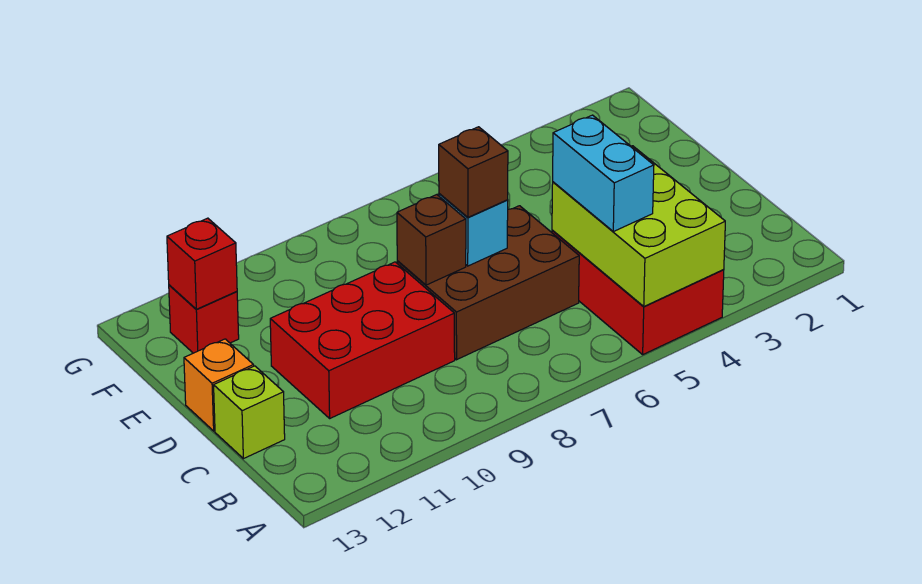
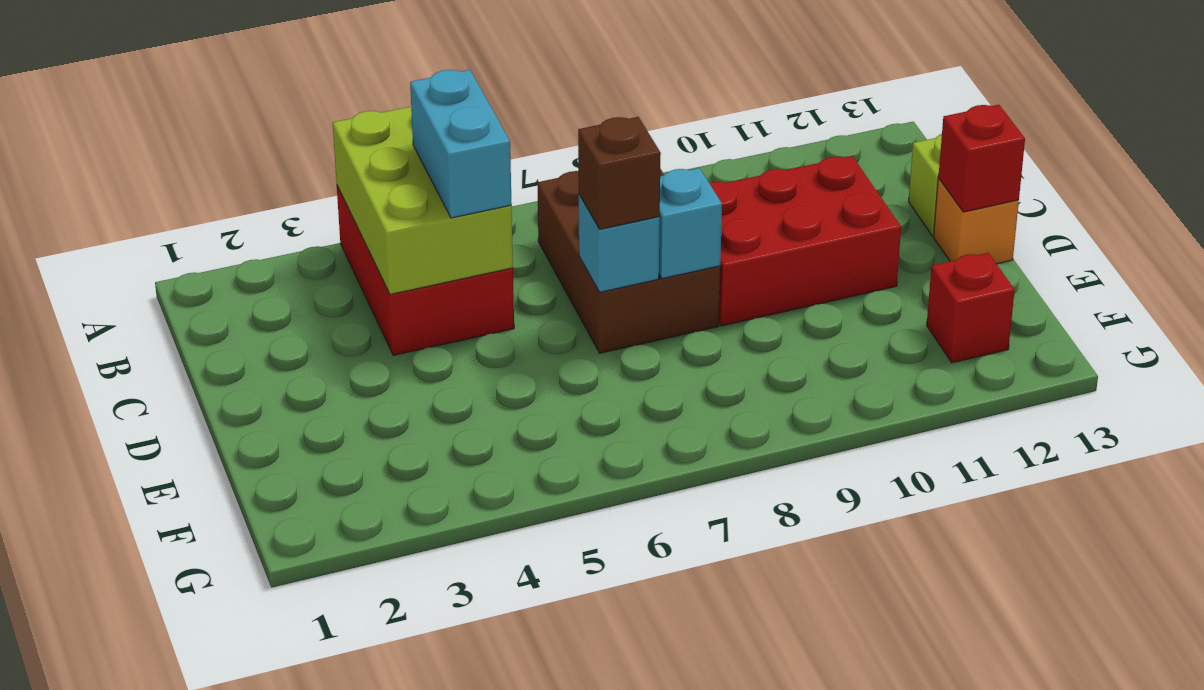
brown brick C6:D8 level 1 -> brown brick B7:D8 level 1
brown brick D8 level 2 -> cyan brick D8 level 2
red brick F12 level 2 -> red brick D13 level 2

